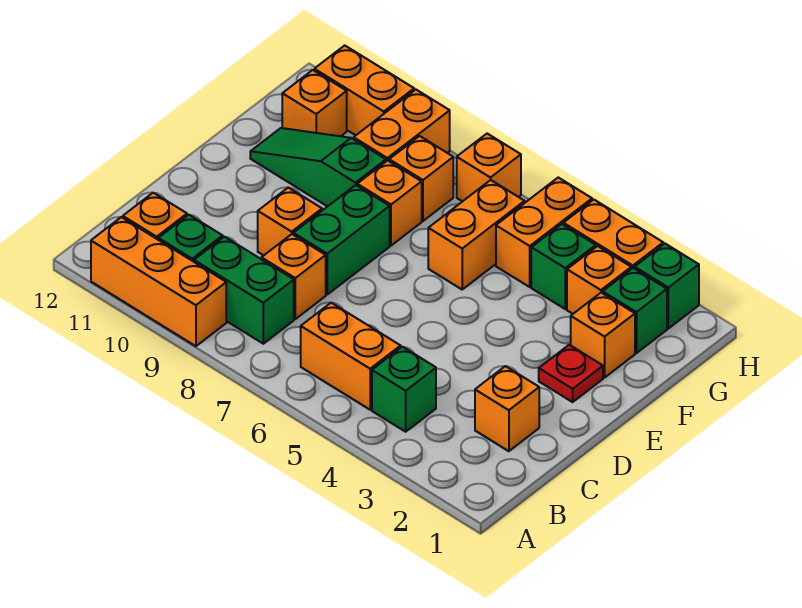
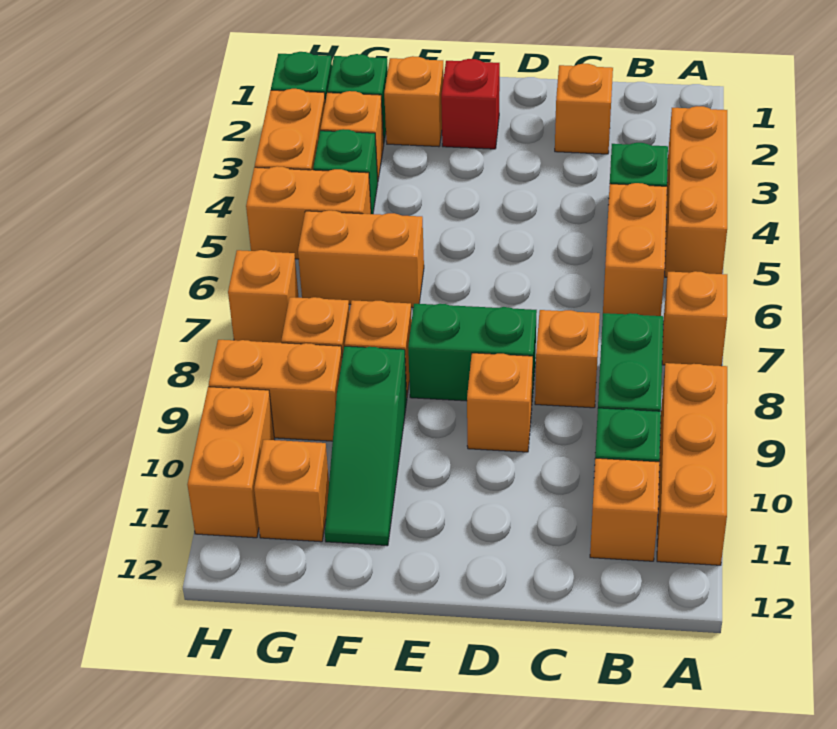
none -> orange brick A3:A5 level 1
none -> orange brick A7 level 1
red plate E2 level 1 -> red brick E2 level 1

